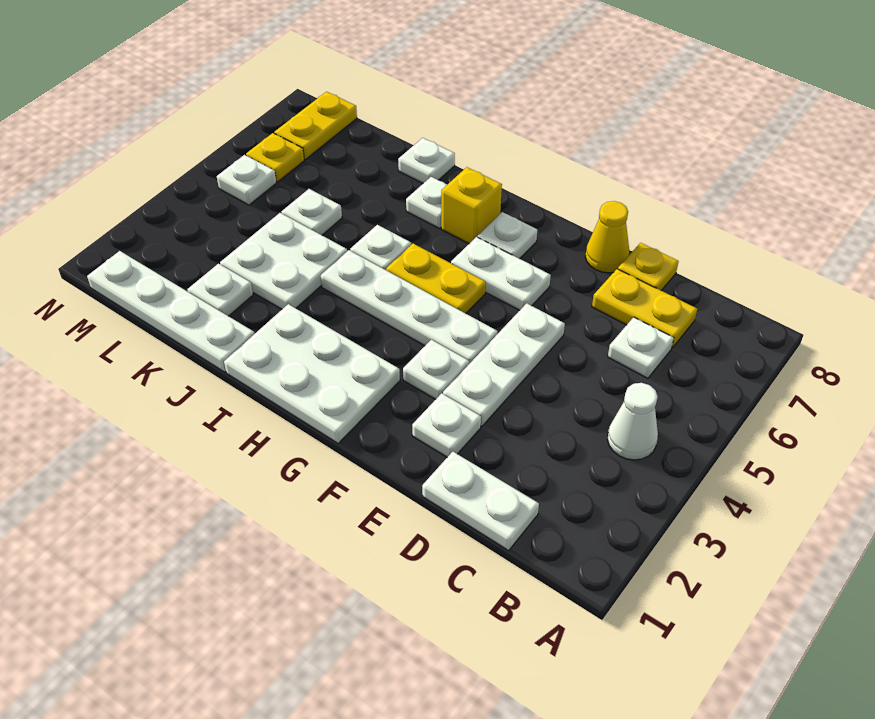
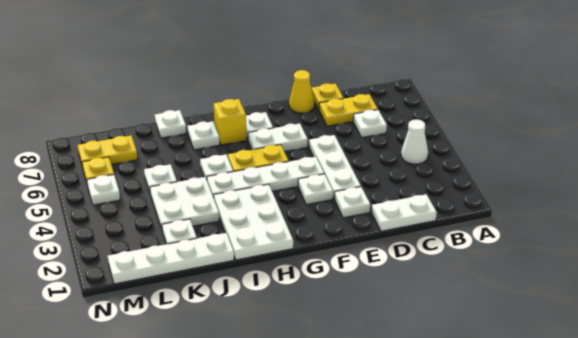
white plate G1:I2 level 1 -> white plate H1:I3 level 1
yellow plate M7:M8 level 1 -> yellow plate L7:M7 level 1

